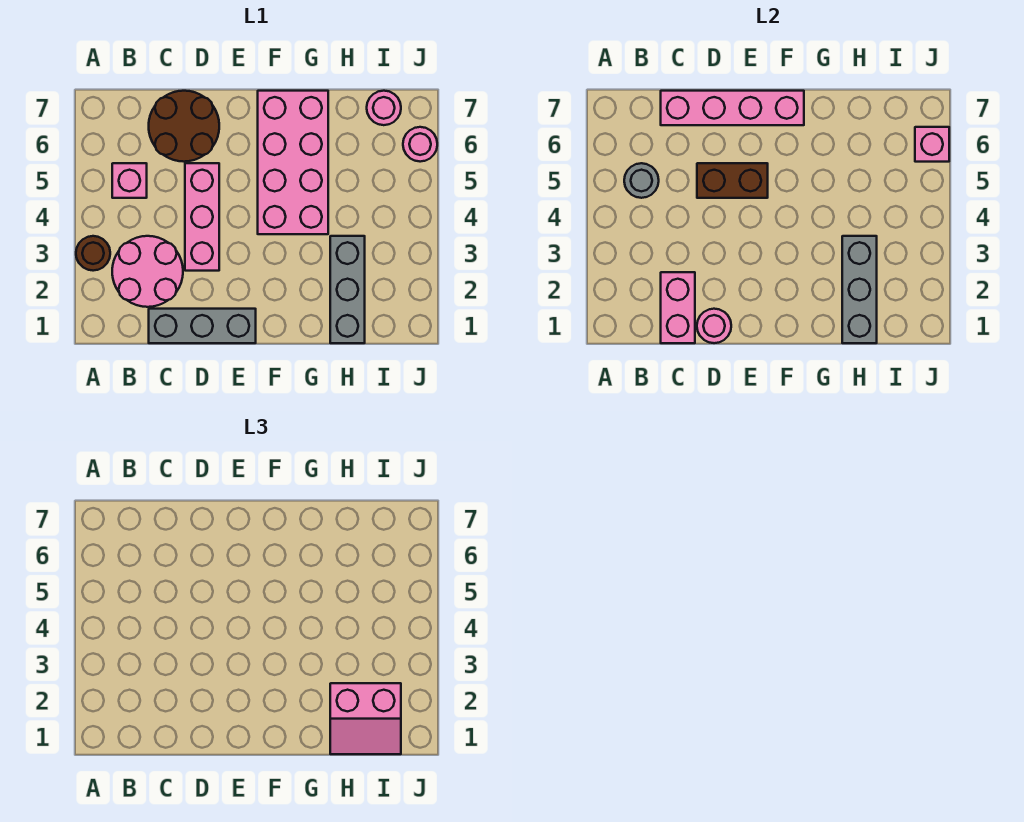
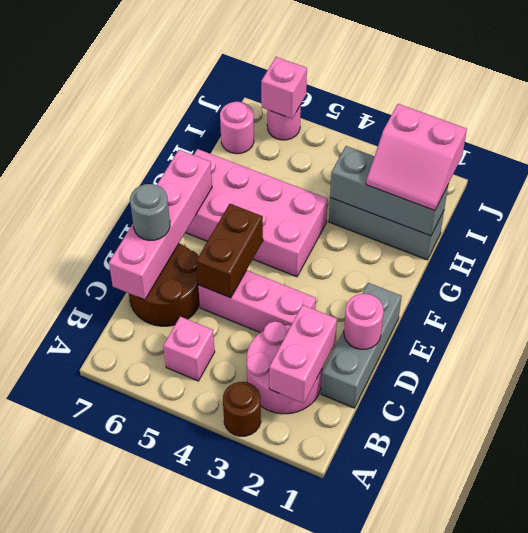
grey round brick B5 level 2 -> grey round brick D7 level 3
pink brick C1:C2 level 2 -> pink brick B2:C2 level 2
pink slope H1:I2 level 3 top 2 -> pink slope H1:I2 level 3 top I

